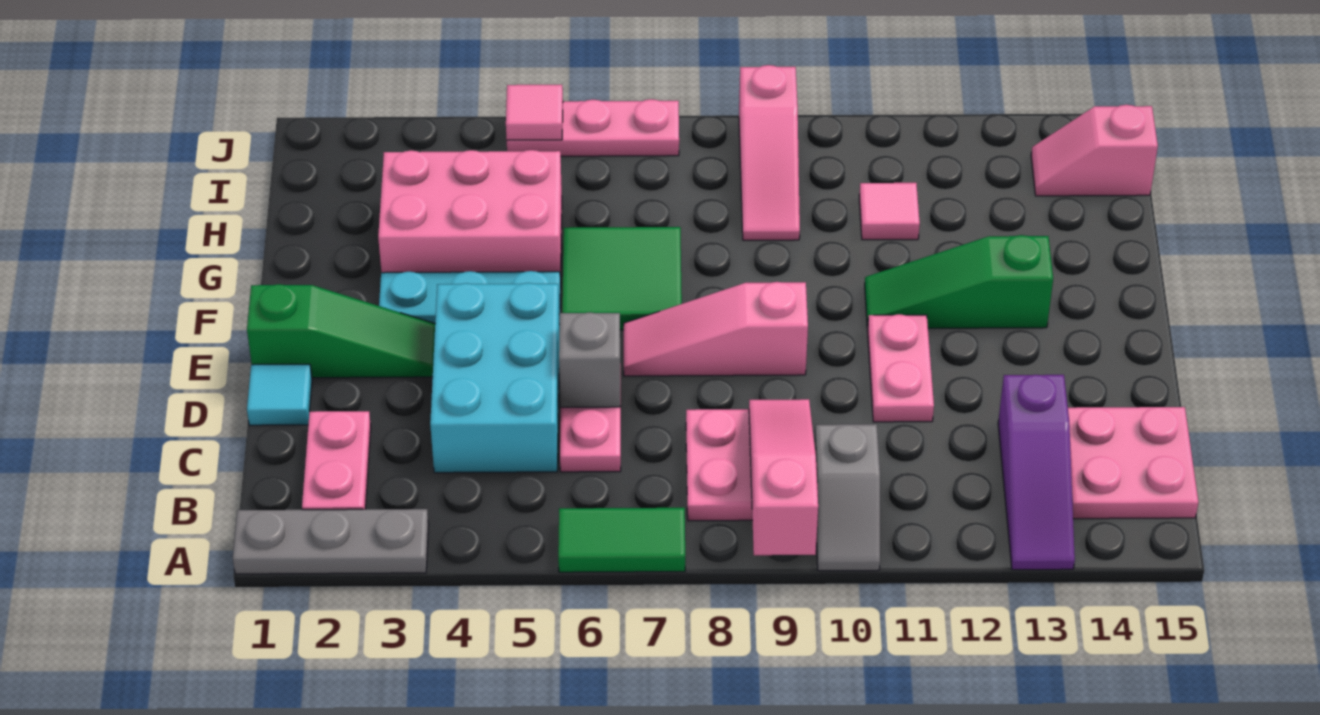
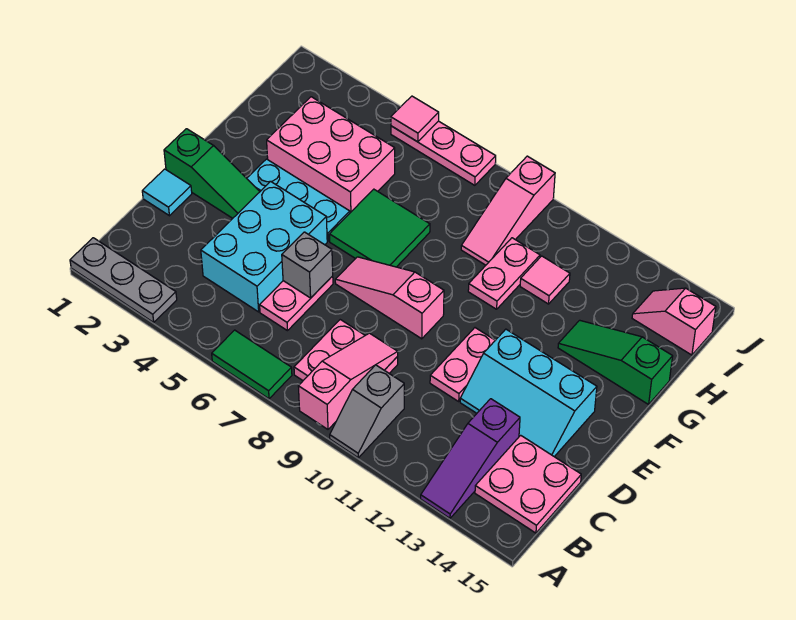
pink plate B2:C2 level 1 -> pink plate G10:H10 level 1
none -> cyan slope D12:E14 level 1 top E
green slope F11:F13 level 1 top 13 -> green slope G13:G15 level 1 top 15

